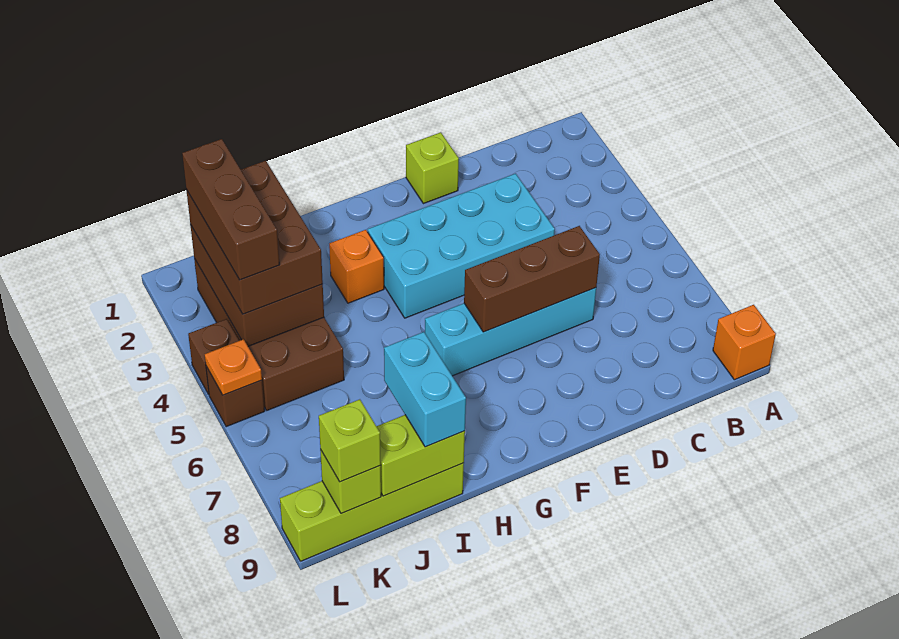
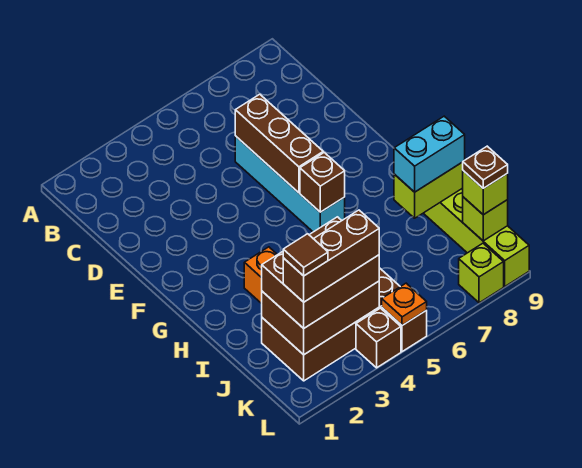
orange brick A9 level 1 -> none
cyan brick D3:G4 level 1 -> none
lime brick E1 level 1 -> lime brick L8 level 1
none -> brown brick G6 level 2
lime brick I9:J9 level 2 -> lime brick I8:I9 level 2
none -> brown tile K2 level 5
none -> brown plate K9 level 4

